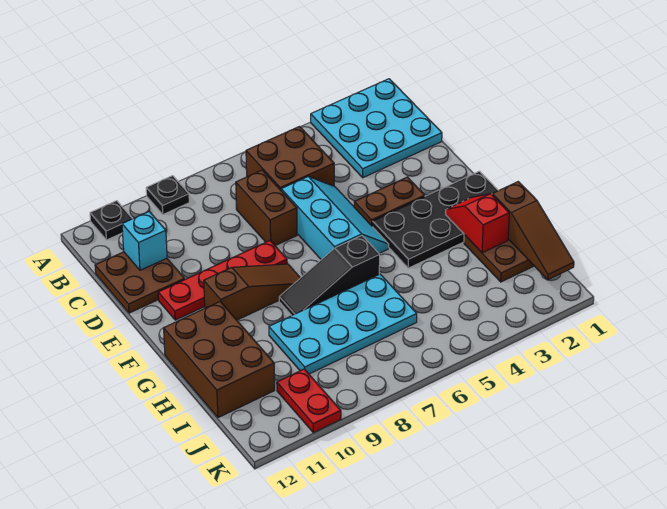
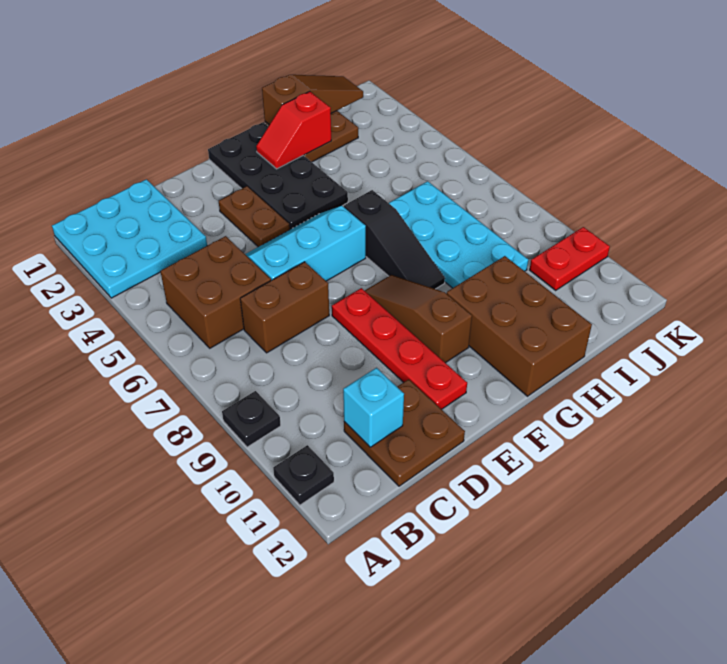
brown brick G11:I12 level 1 -> brown brick G10:H12 level 1

